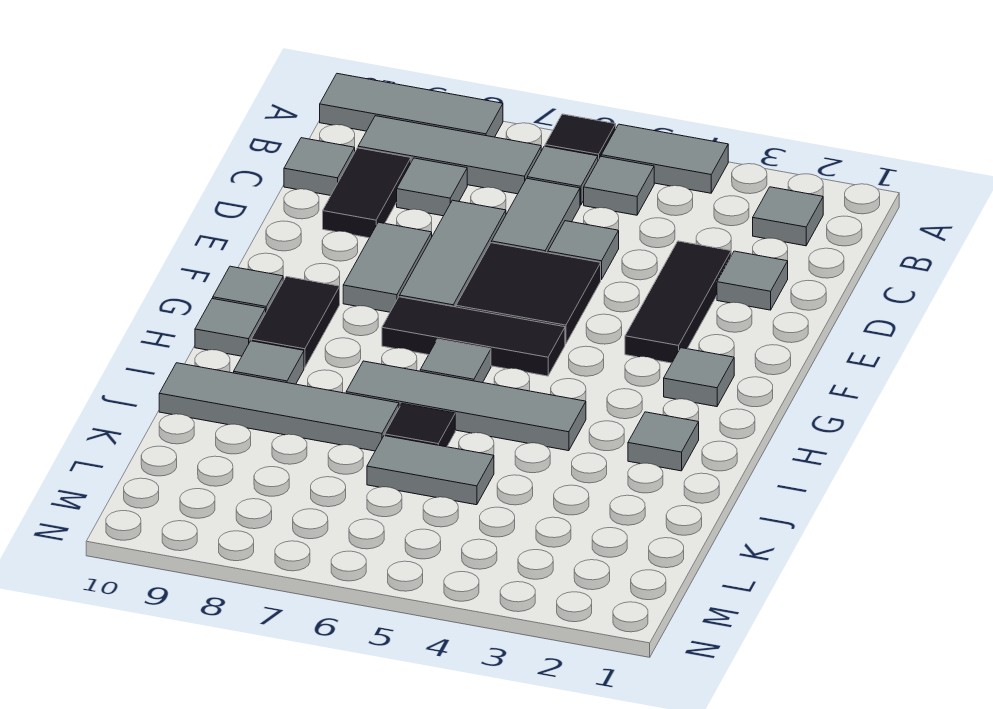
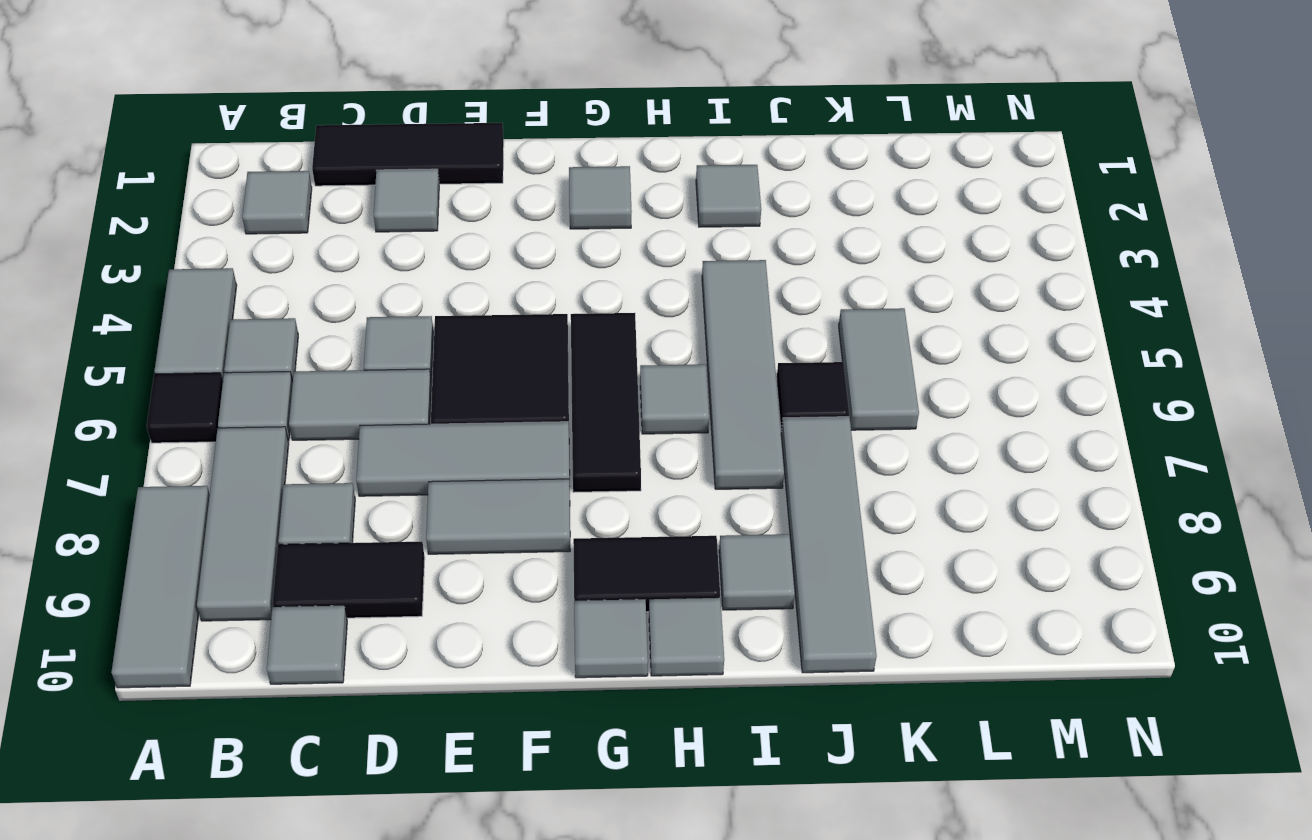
black tile D3:F3 level 1 -> black tile C1:E1 level 1

